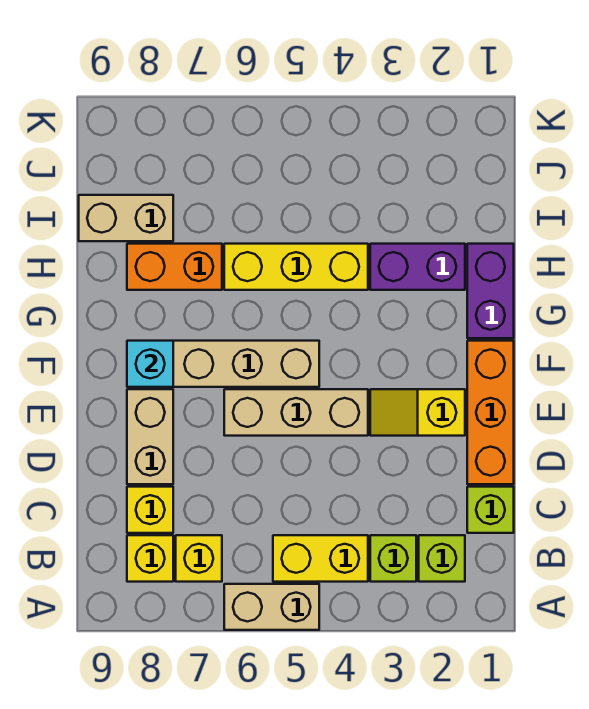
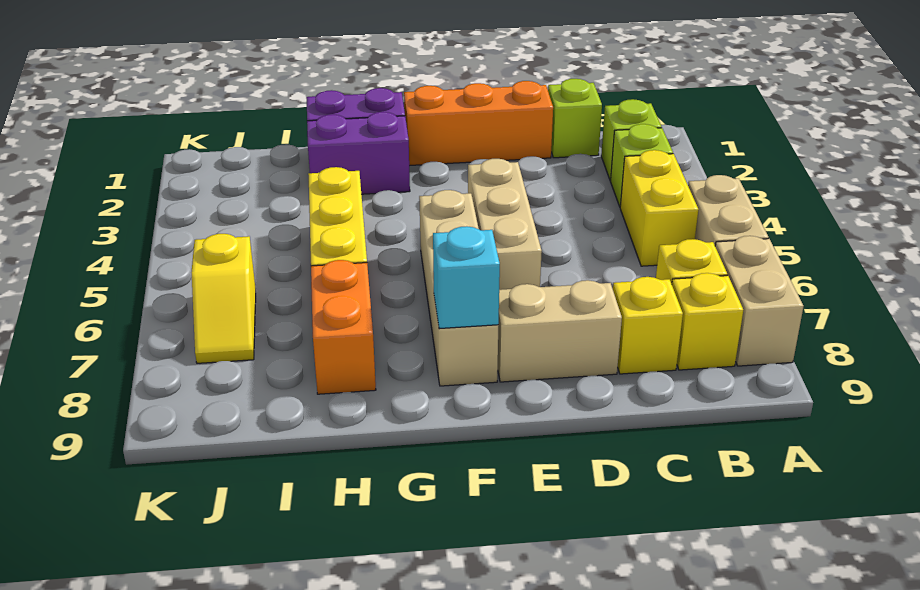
yellow slope E2:E3 level 1 top 2 -> yellow slope J6:J7 level 1 top 6
purple brick H2:H3 level 1 -> purple brick G2:H2 level 1
tan brick I8:I9 level 1 -> tan brick A7:A8 level 1

